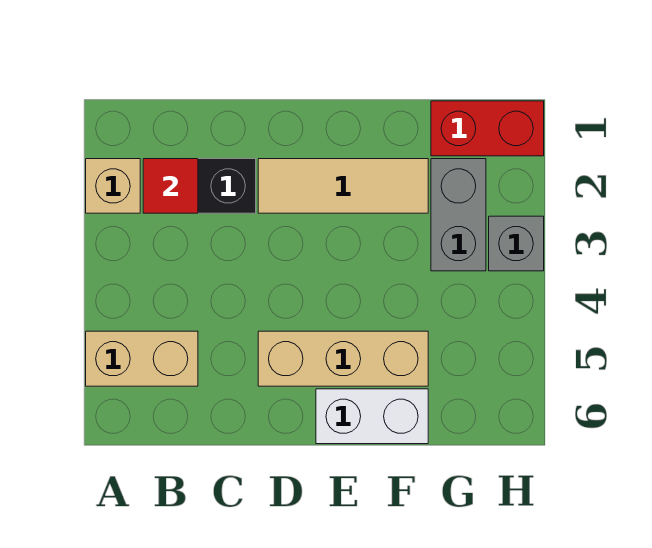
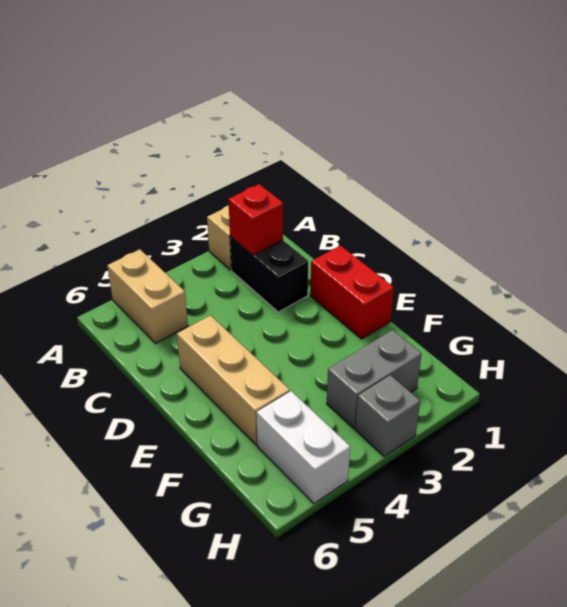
red tile B2 level 2 -> red brick B2 level 2
tan tile D2:F2 level 1 -> none
white brick E6:F6 level 1 -> white brick G5:H5 level 1
red brick G1:H1 level 1 -> red brick D1:E1 level 1

